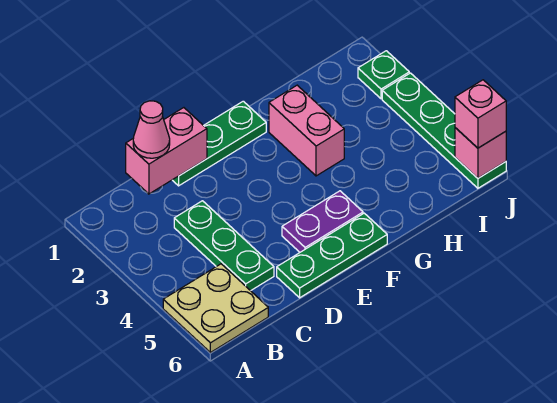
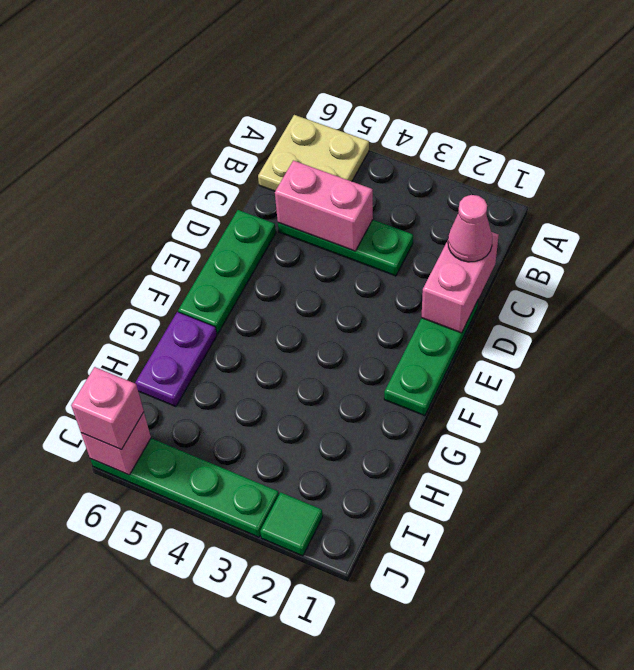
purple plate E5:F5 level 1 -> purple plate G6:H6 level 1
pink brick G2:G3 level 1 -> pink brick C4:C5 level 2
green plate J2 level 1 -> green tile J2 level 1

